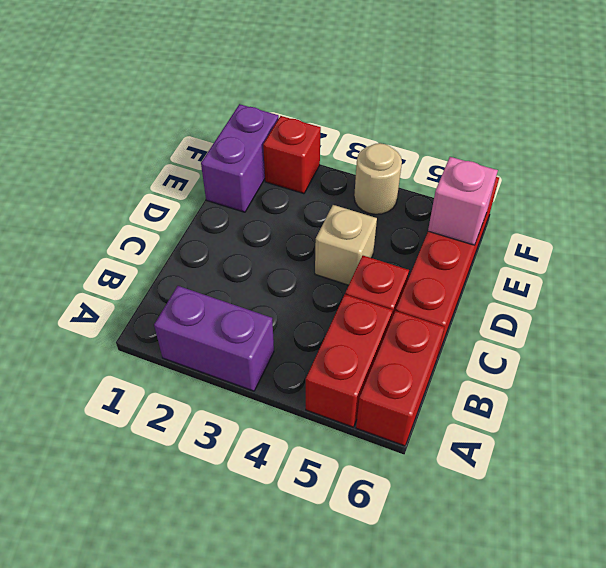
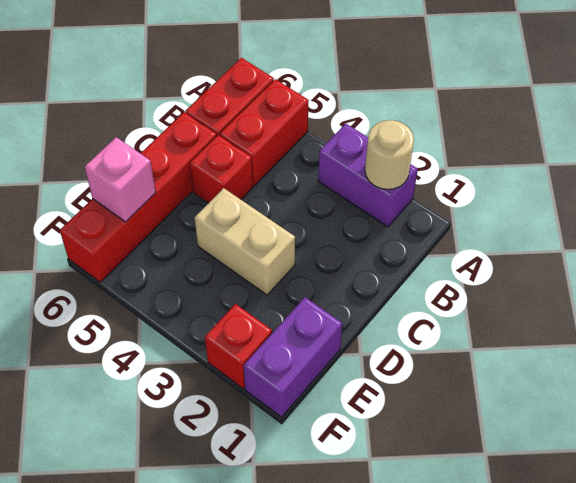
tan brick D4 level 1 -> tan brick D3:D4 level 1
tan round brick F4 level 1 -> tan round brick A2 level 2

